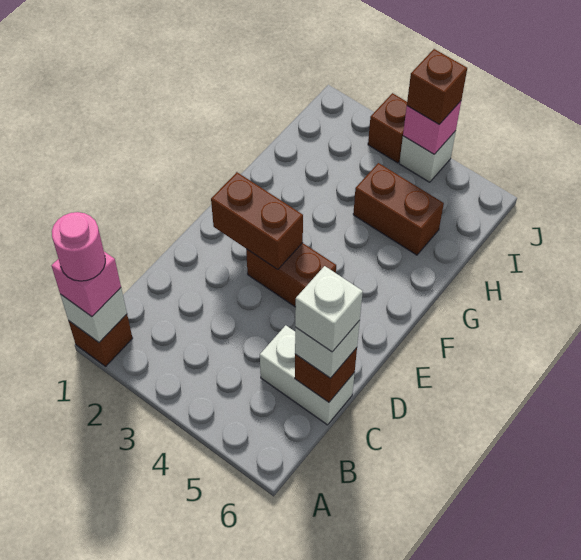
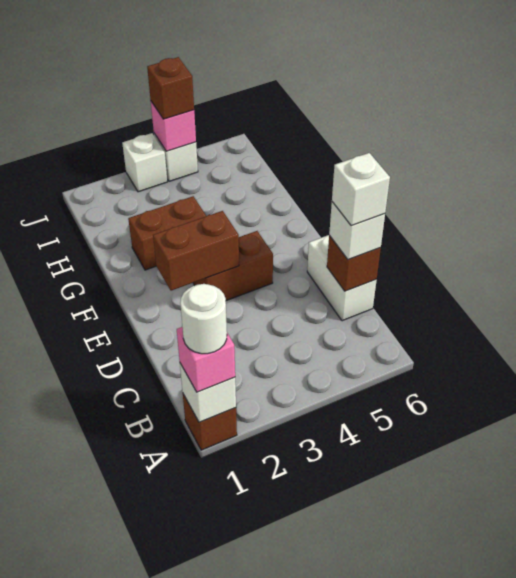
pink round brick A1 level 4 -> white round brick A1 level 4
white brick C5:C6 level 1 -> white brick C6:D6 level 1
brown brick H4:H5 level 1 -> brown brick G2:G3 level 1
brown brick J3 level 1 -> white brick J3 level 1

